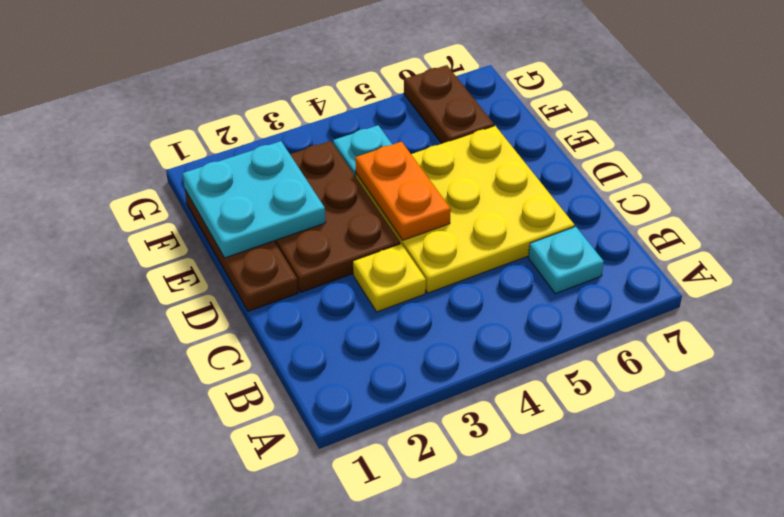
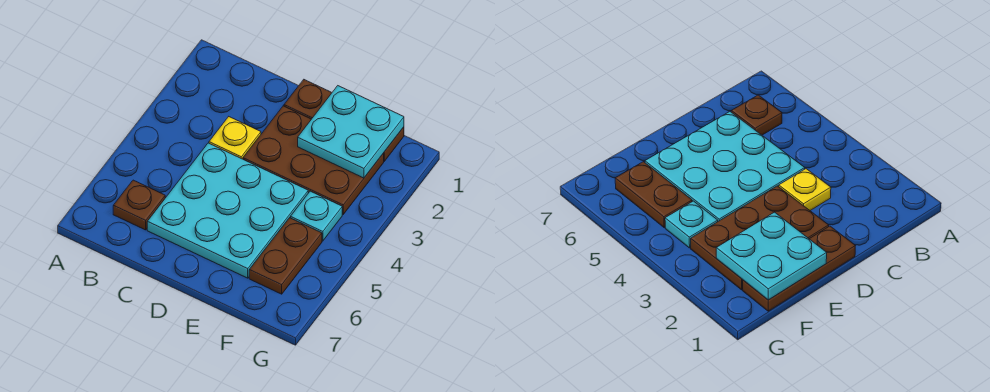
cyan plate B6 level 1 -> brown plate B6 level 1
yellow plate C4:E6 level 1 -> cyan plate C4:E6 level 1
orange plate D4:E4 level 2 -> none
brown plate F6:G6 level 1 -> brown plate F5:F6 level 1

